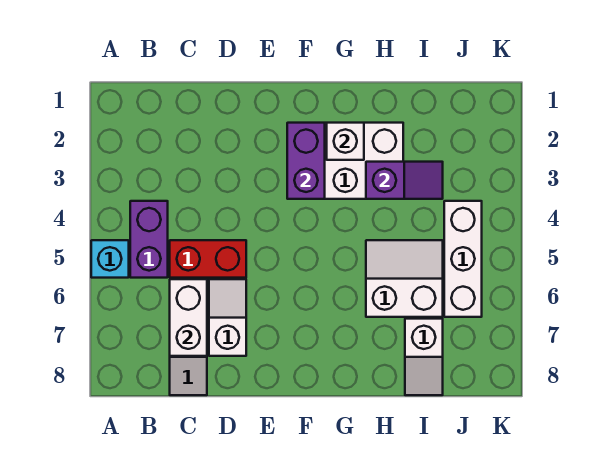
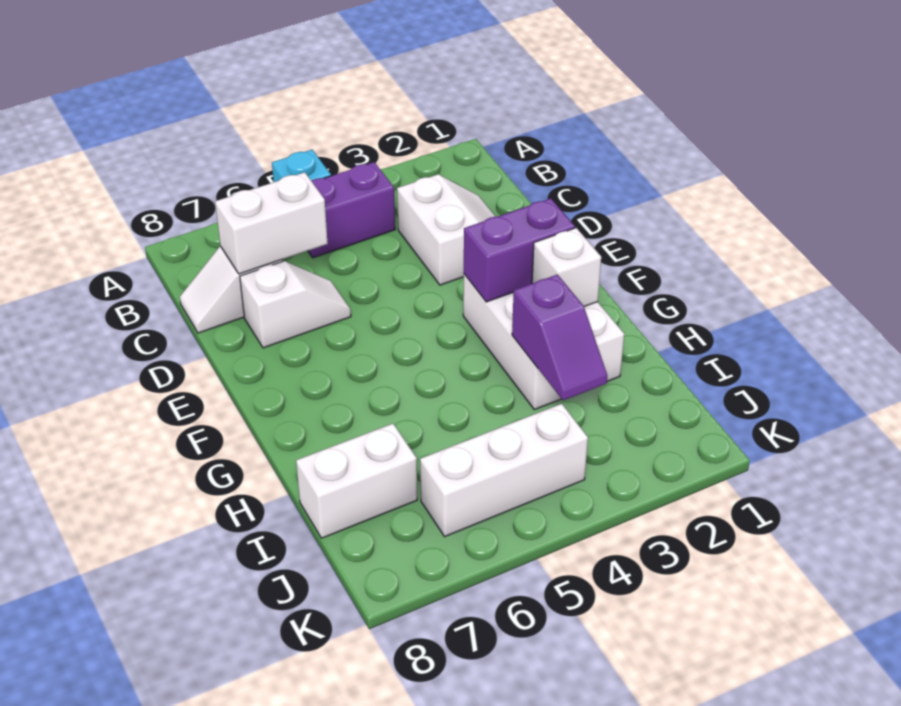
red brick C5:D5 level 1 -> none
white slope H5:I6 level 1 top 6 -> white slope C2:D3 level 1 top 3
white slope I7:I8 level 1 top 7 -> white brick I7:I8 level 1

